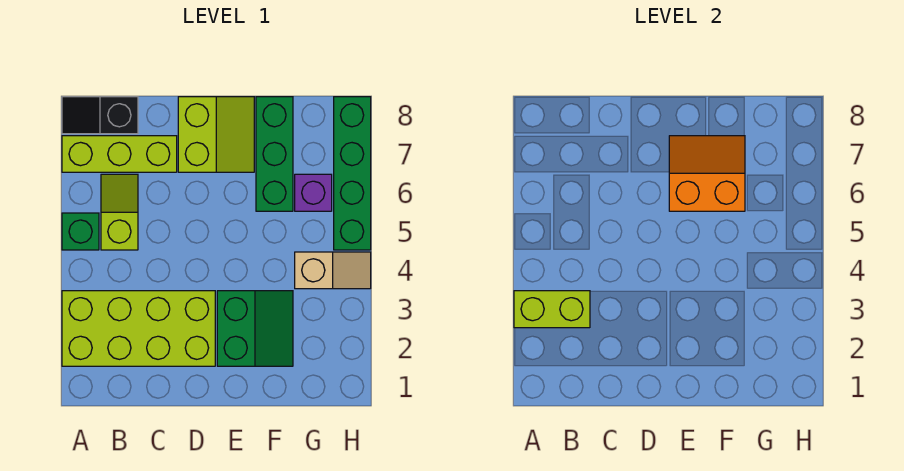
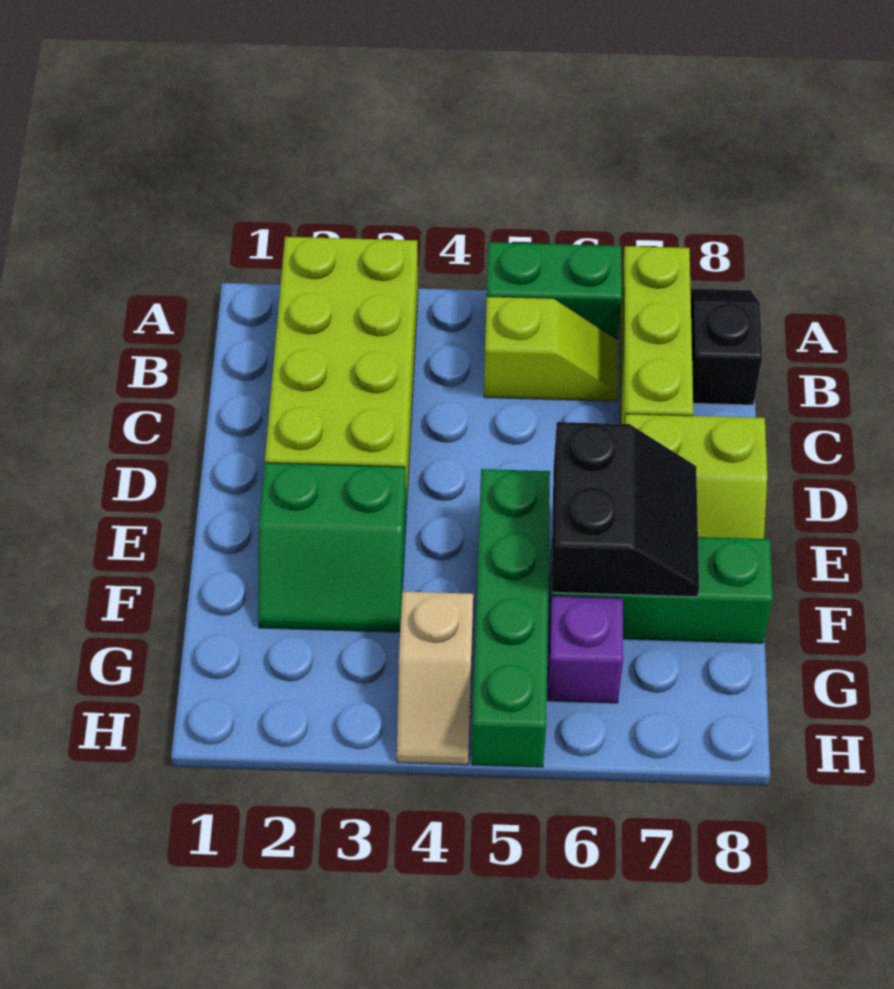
lime brick A3:B3 level 2 -> none
green brick A5 level 1 -> green brick A5:A6 level 1
orange slope E6:F7 level 2 top 6 -> black slope E6:F7 level 2 top 6
green brick H5:H8 level 1 -> green brick E5:H5 level 1

